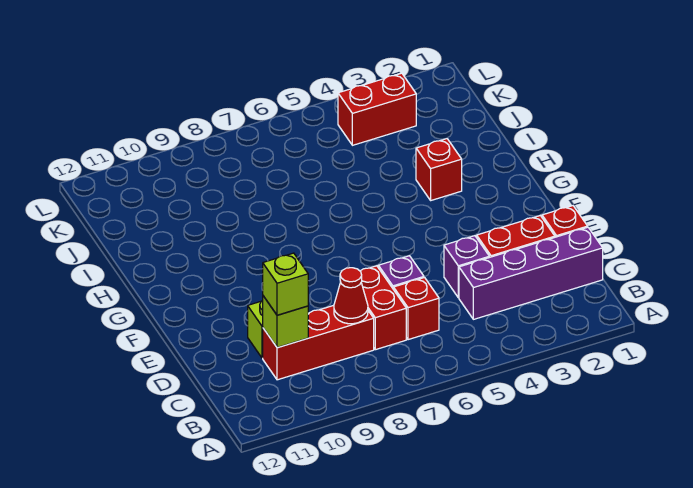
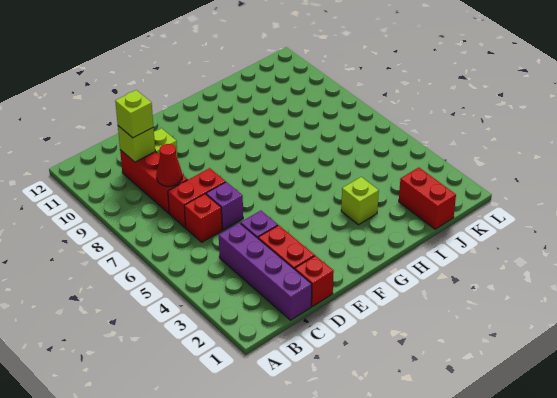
red brick H3 level 1 -> lime brick H3 level 1
red brick K3:K4 level 1 -> red brick J1:J2 level 1

